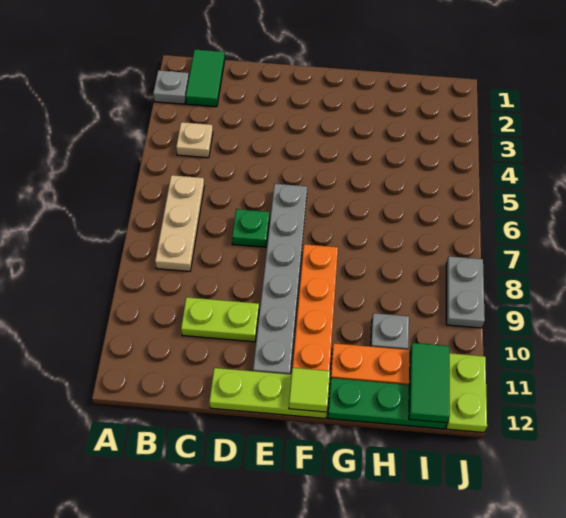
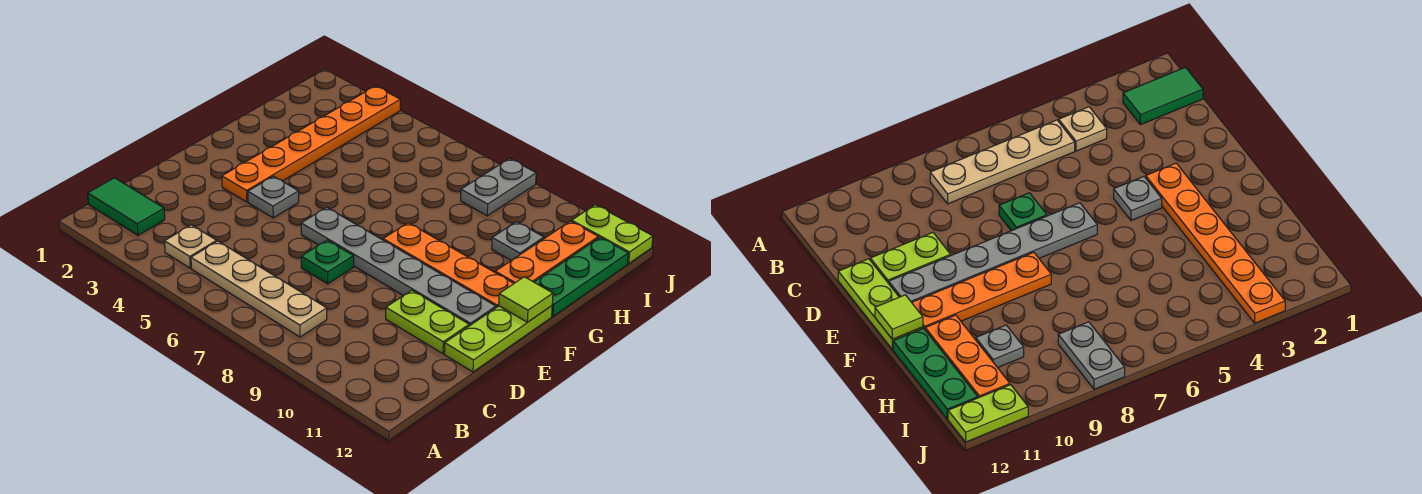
grey plate A2 level 1 -> grey plate E4 level 1
tan plate B6:B8 level 1 -> tan plate B5:B8 level 1
lime plate C10:D10 level 1 -> lime plate D10:D11 level 1
none -> orange plate E3:J3 level 1
green tile I11:I12 level 2 -> none
grey plate J8:J9 level 1 -> grey plate I8:J8 level 1

